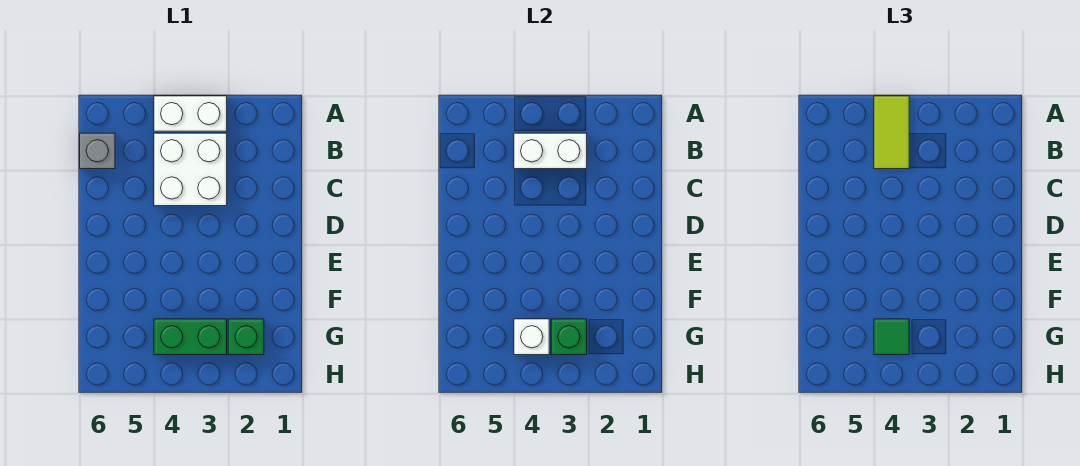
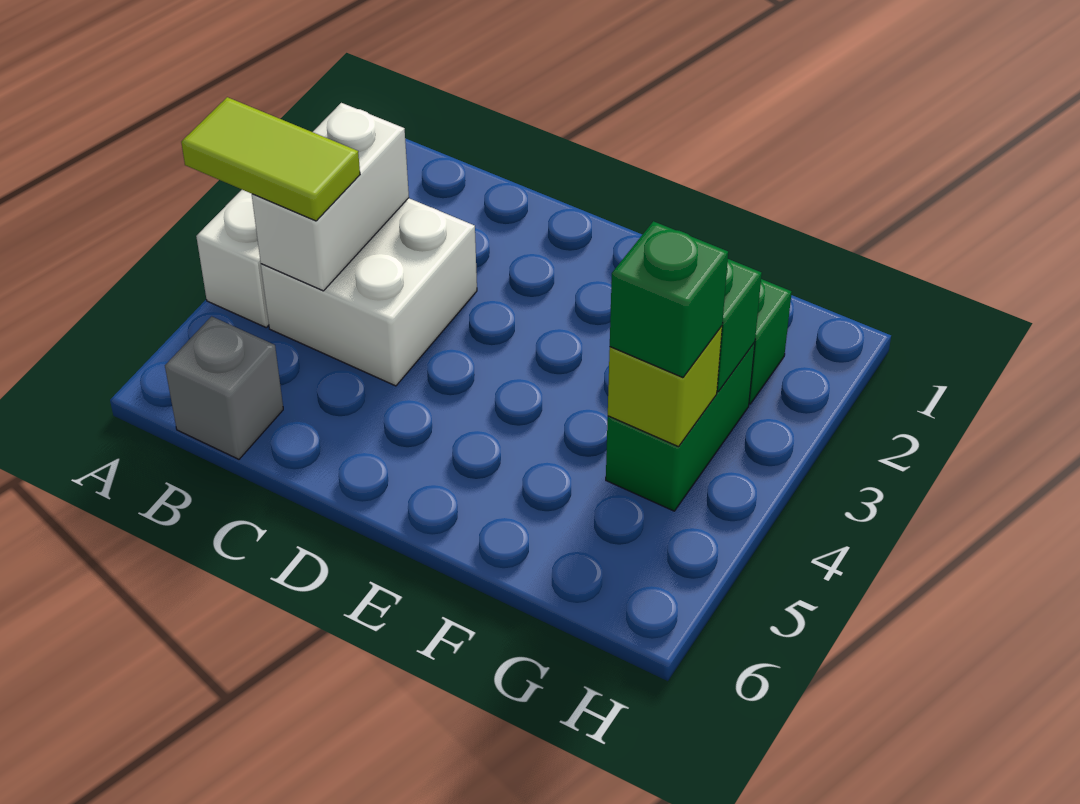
white brick G4 level 2 -> lime brick G4 level 2
green tile G4 level 3 -> green brick G4 level 3

